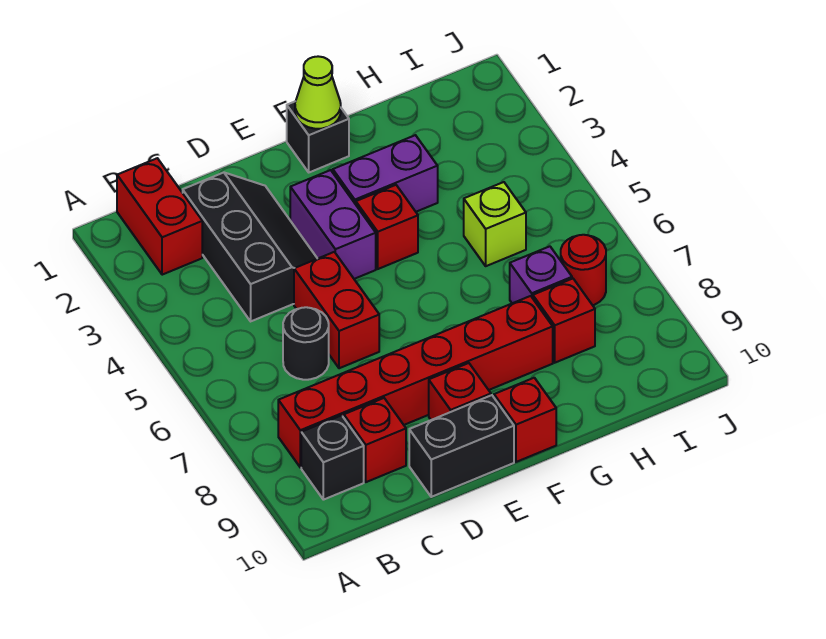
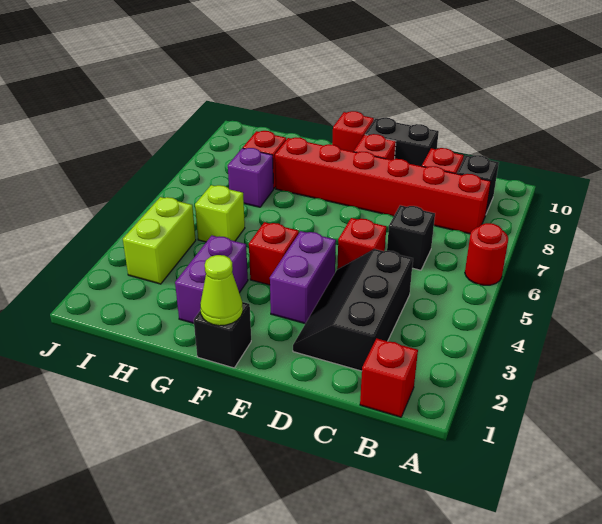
red brick B1:B2 level 1 -> red brick B1 level 1
black round brick C6 level 1 -> black brick C6 level 1
red brick D5:D6 level 1 -> red brick D5 level 1
purple brick F3:G3 level 1 -> purple brick G2:G3 level 1
none -> lime brick I3:I4 level 1
red round brick I7 level 1 -> red round brick A6 level 1

